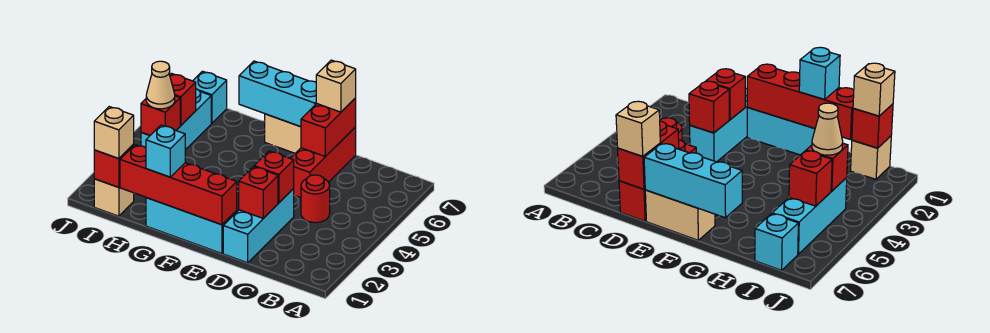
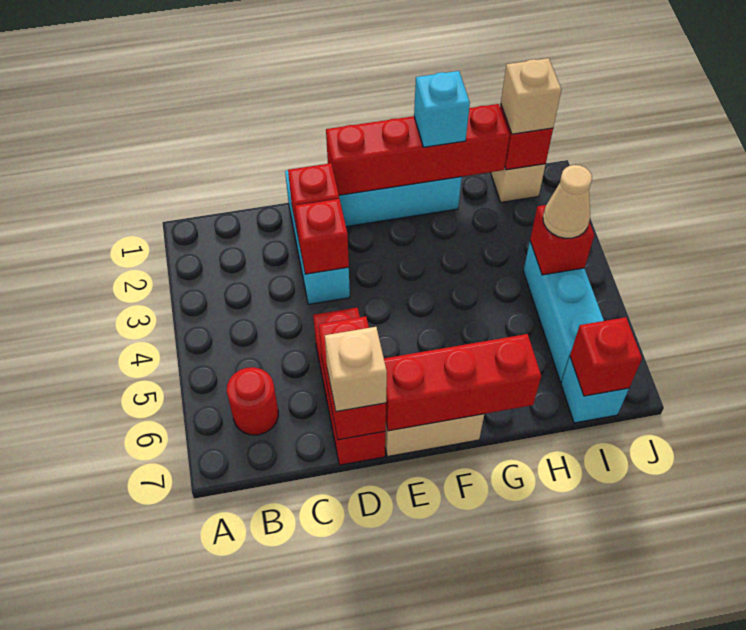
red round brick C4 level 1 -> red round brick B6 level 1
cyan brick E7:G7 level 2 -> red brick E7:G7 level 2
red brick I5 level 2 -> red brick I7 level 2

